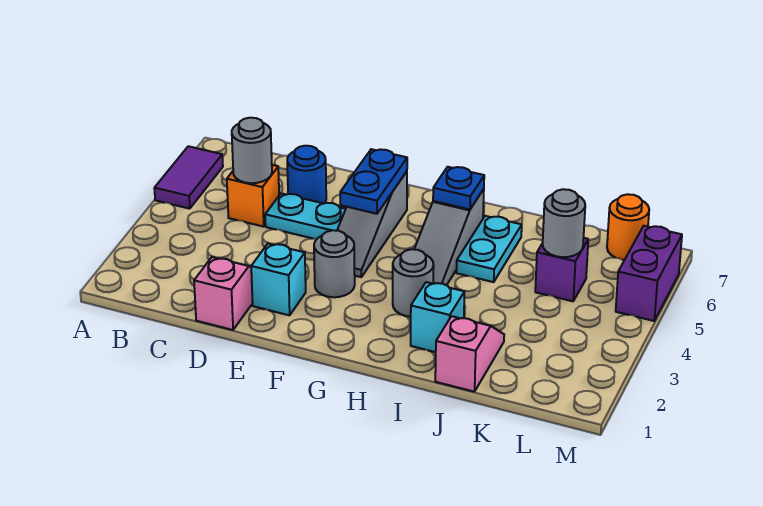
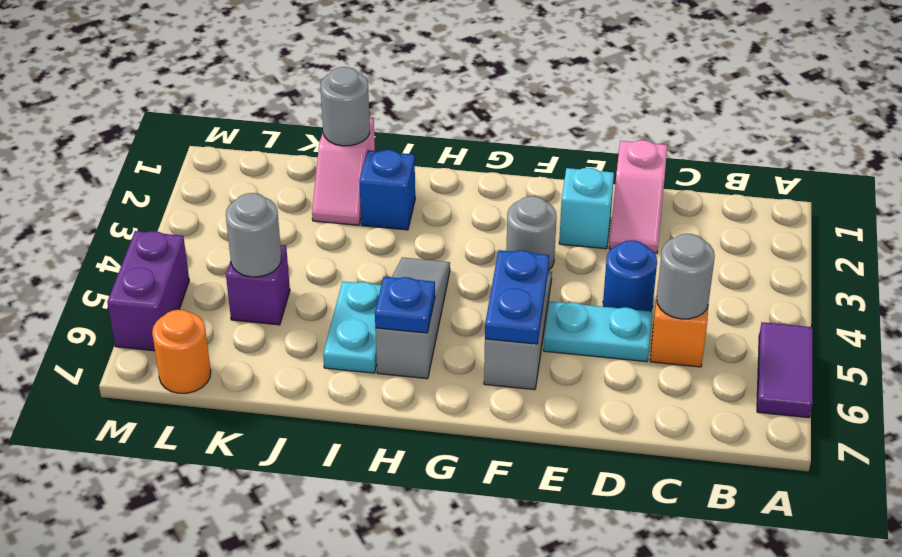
blue round brick D6 level 1 -> blue round brick D4 level 1
grey round brick H3 level 1 -> grey round brick J1 level 2
cyan brick I2 level 1 -> blue brick I2 level 1

